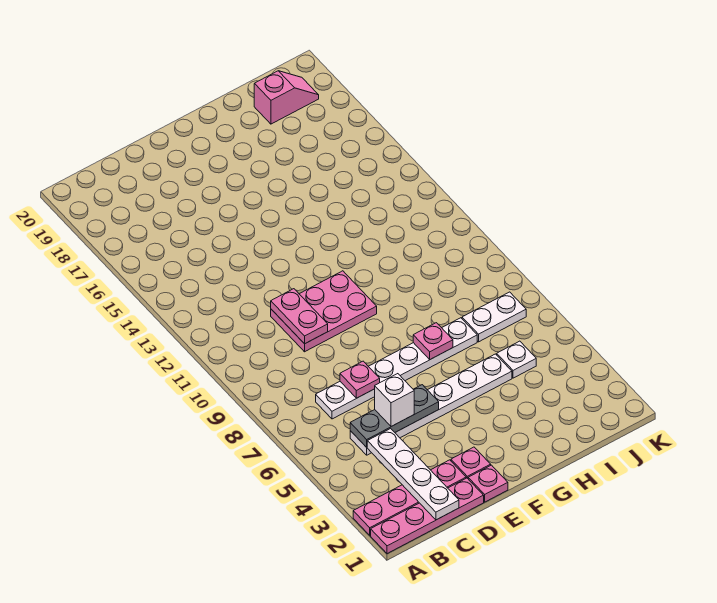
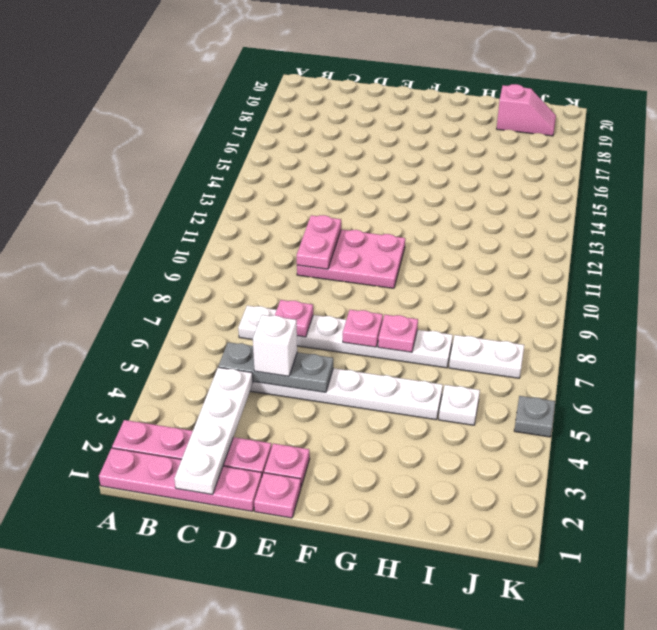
none -> pink plate F7 level 2
none -> grey plate K5 level 1

